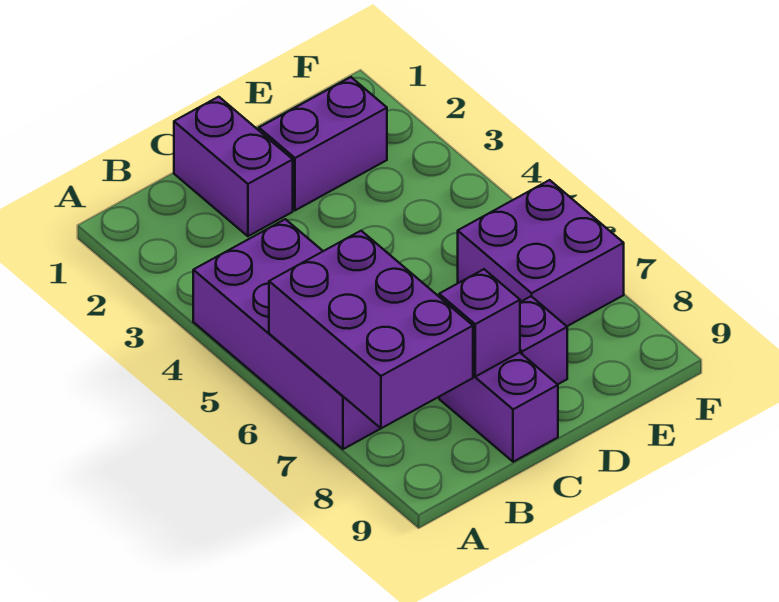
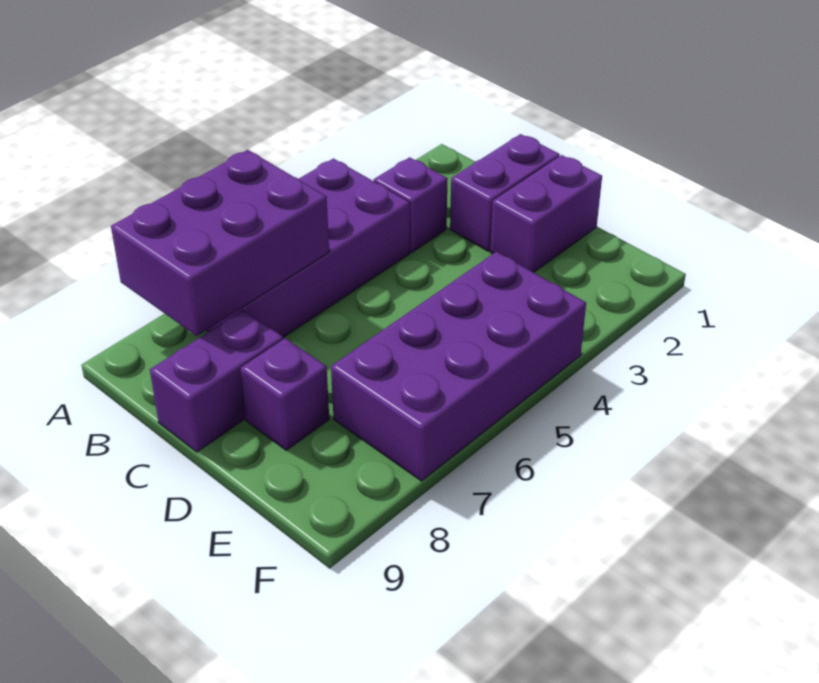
purple brick C8 level 2 -> purple brick B3 level 1
purple brick D2:E2 level 1 -> purple brick D1:D2 level 1
purple brick E6:F7 level 1 -> purple brick E4:F7 level 1

